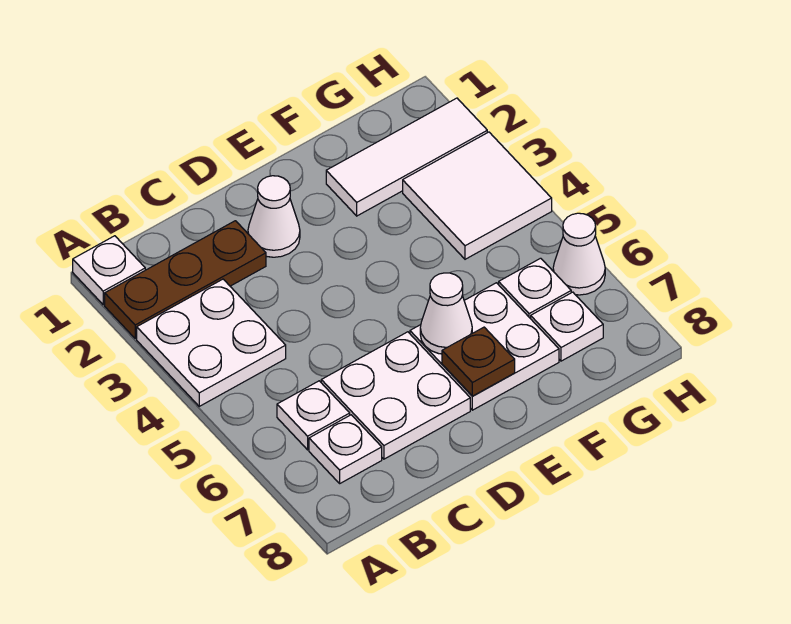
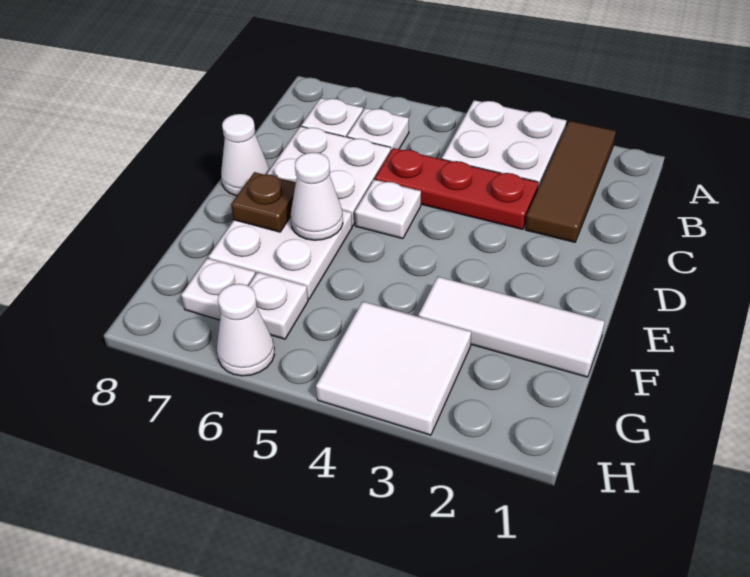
white plate A1 level 1 -> white plate D5 level 1
brown plate A2:C2 level 1 -> brown tile A2:C2 level 1
none -> red plate C3:C5 level 1
white cone D2 level 1 -> white cone D8 level 1
white tile F2:H2 level 1 -> white tile F1:F3 level 1

